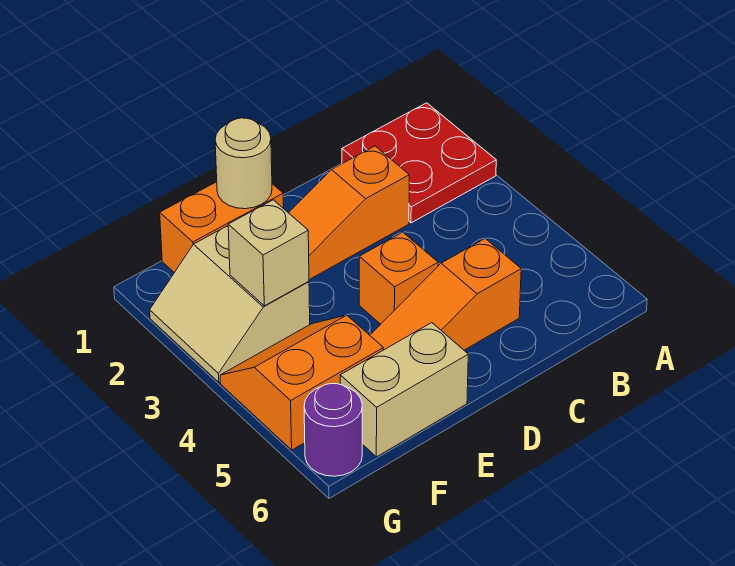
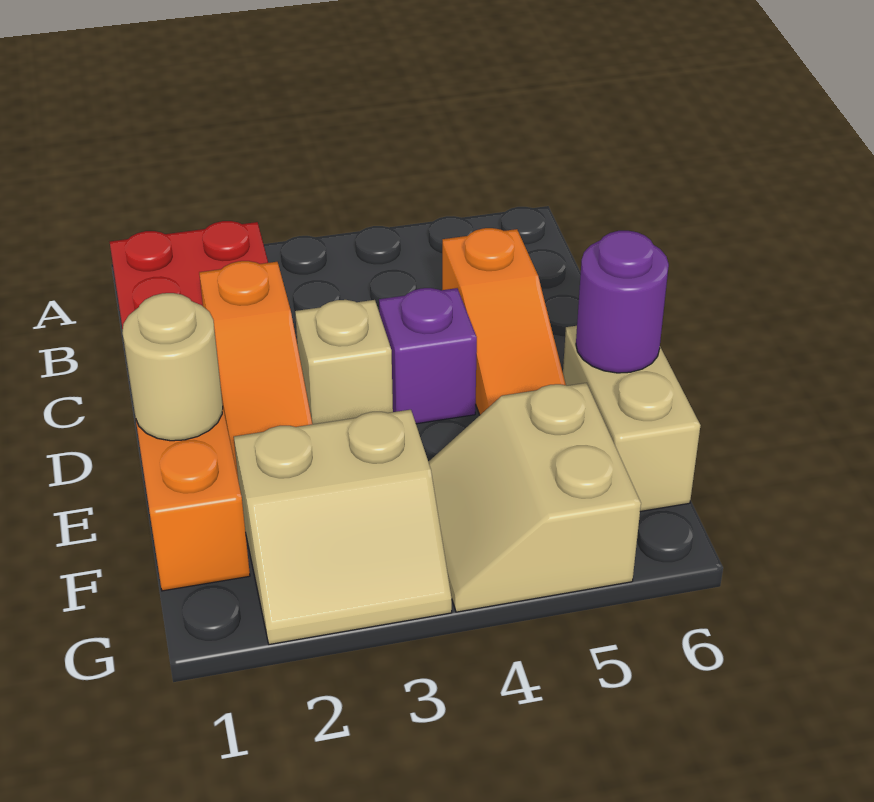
orange brick D4 level 1 -> purple brick D4 level 1
tan brick F3 level 2 -> tan brick D3 level 1
orange slope F4:G5 level 1 top 5 -> tan slope F4:G5 level 1 top 5
purple round brick G6 level 1 -> purple round brick E6 level 2

